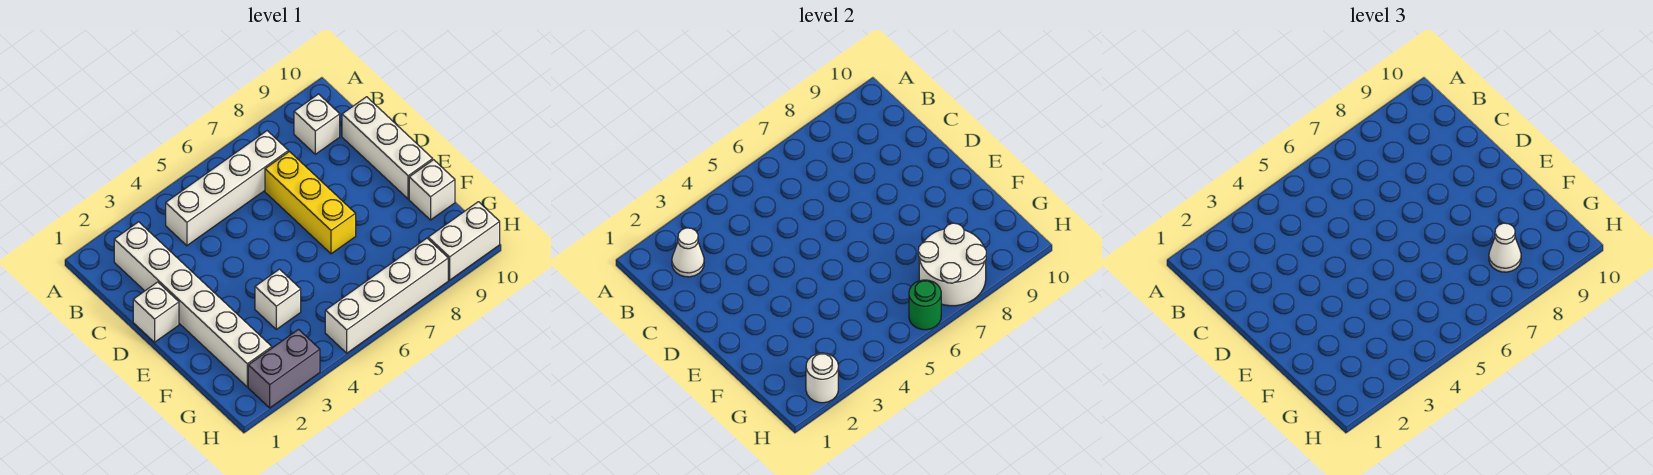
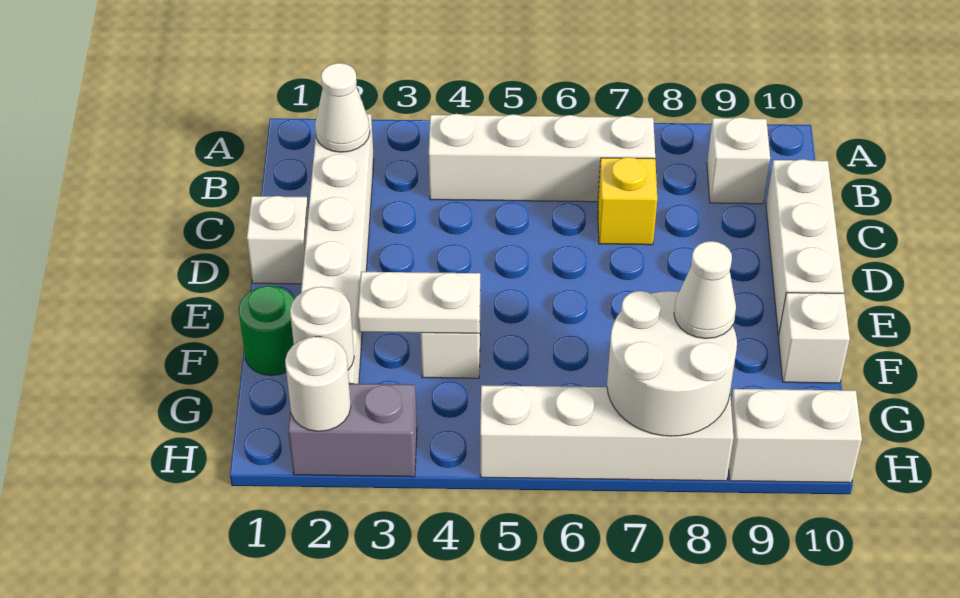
yellow brick C7:E7 level 1 -> yellow brick C7 level 1
none -> white plate F3:F4 level 2
none -> white round brick G2 level 2
green round brick H6 level 2 -> green round brick F1 level 1

